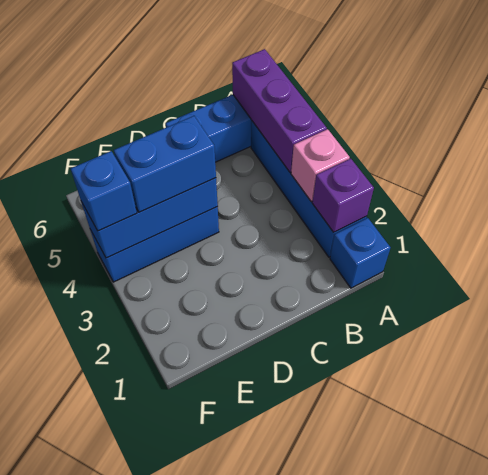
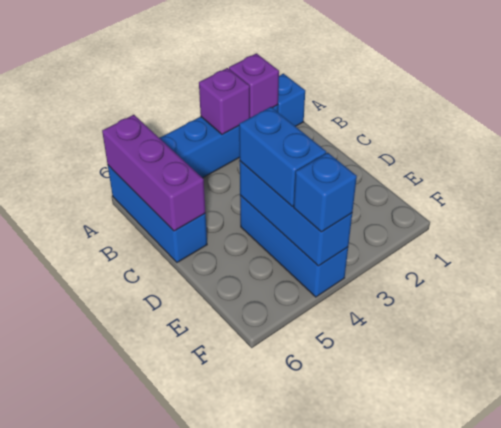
pink brick A3 level 2 -> purple brick A3 level 2
purple brick A4:A6 level 2 -> purple brick A6:C6 level 2

